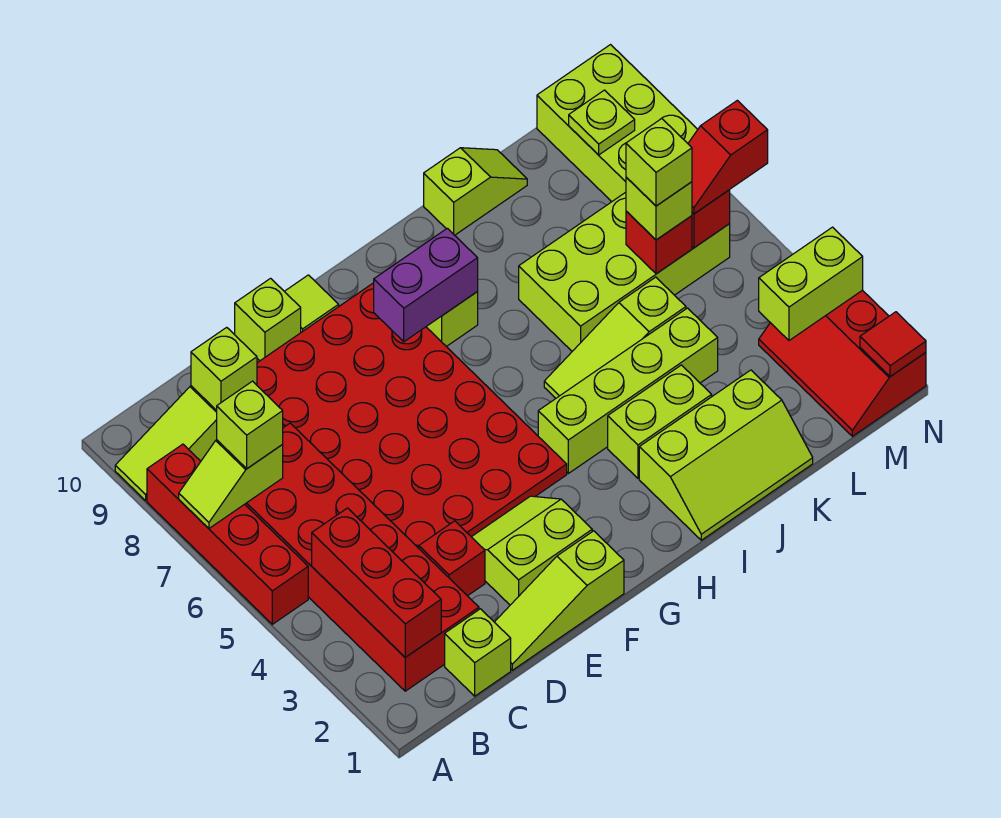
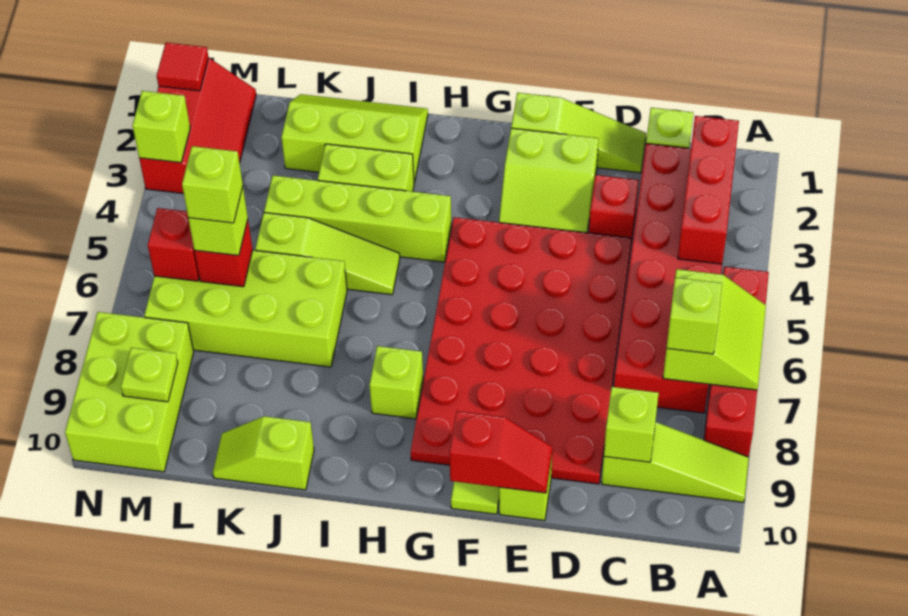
lime slope A7:B7 level 2 top B -> lime slope A6:B7 level 2 top B
purple brick G8:H8 level 2 -> none
lime brick M3:N3 level 2 -> lime brick N3 level 2
red slope M6:N6 level 3 top N -> red slope E10:F10 level 2 top F

